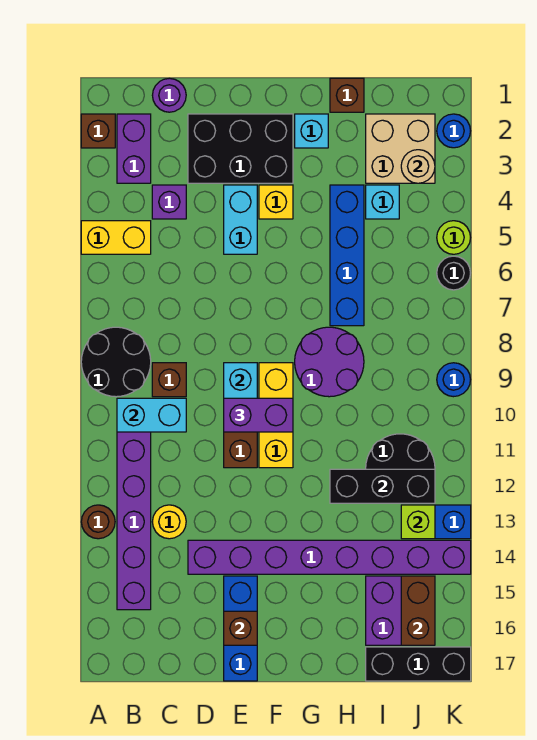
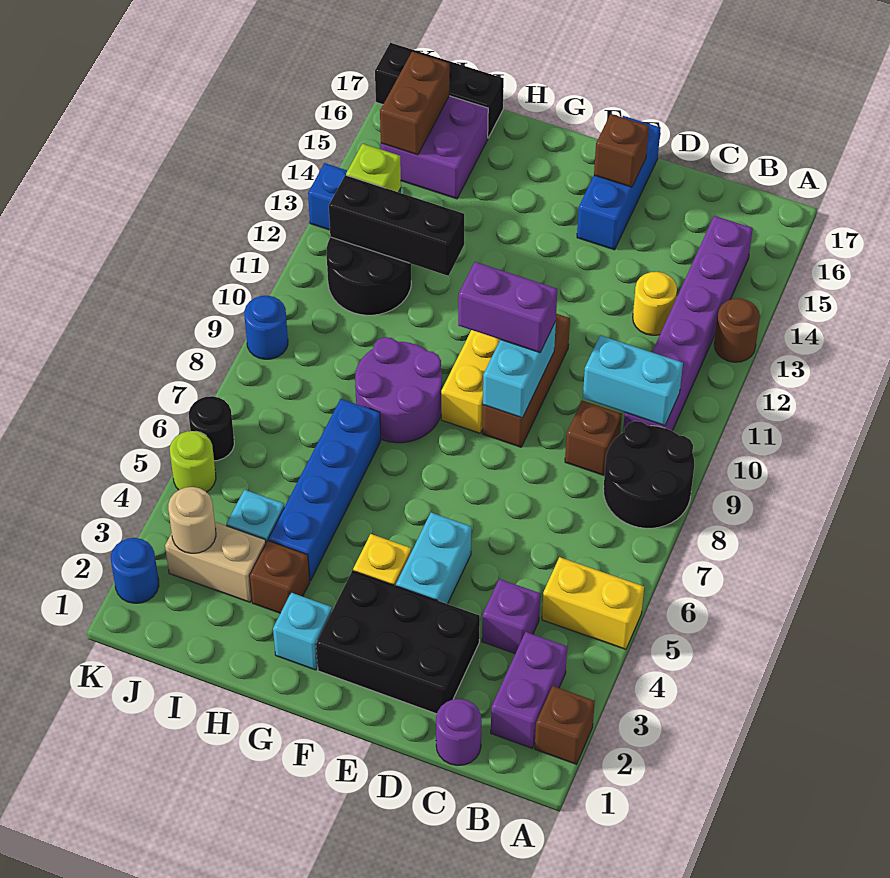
purple brick D14:K14 level 1 -> none
brown brick H1 level 1 -> brown brick H3 level 1
tan brick I2:J3 level 1 -> tan brick I3:J3 level 1

